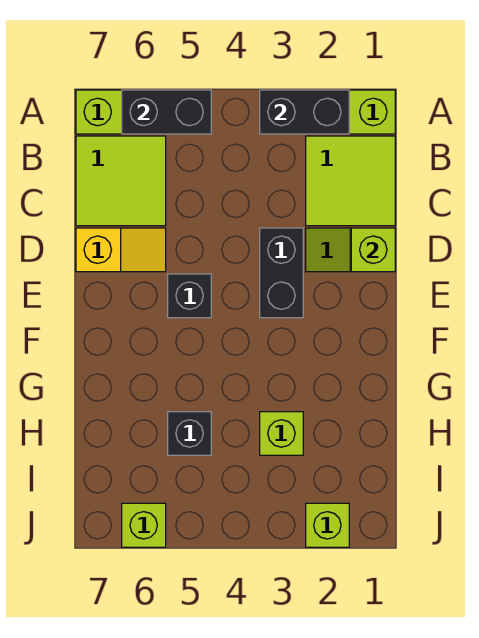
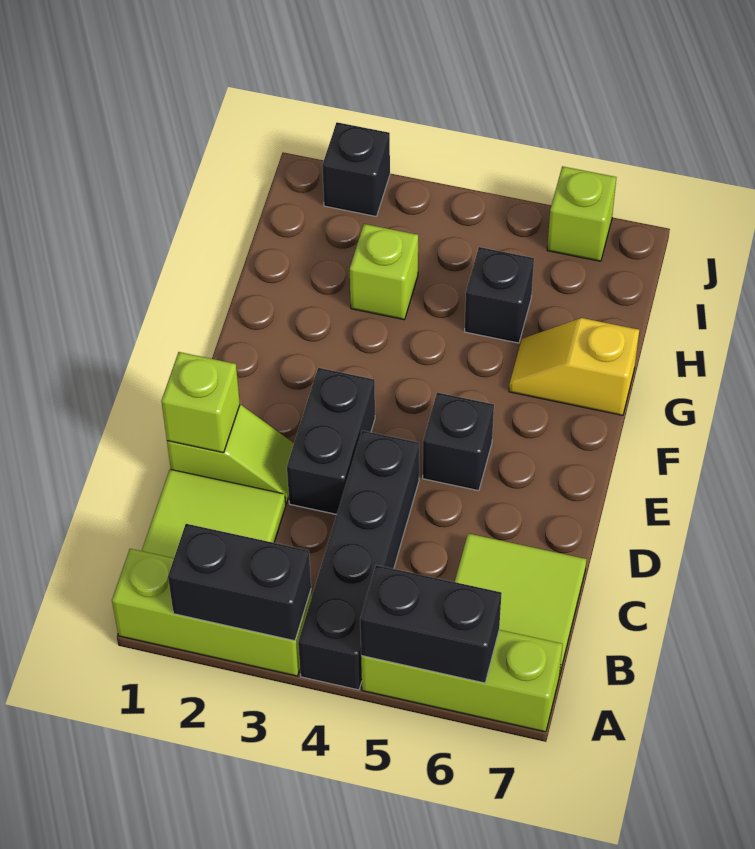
none -> black brick A4:D4 level 1
yellow slope D6:D7 level 1 top 7 -> yellow slope G6:G7 level 1 top 7
lime brick J2 level 1 -> black brick J2 level 1

